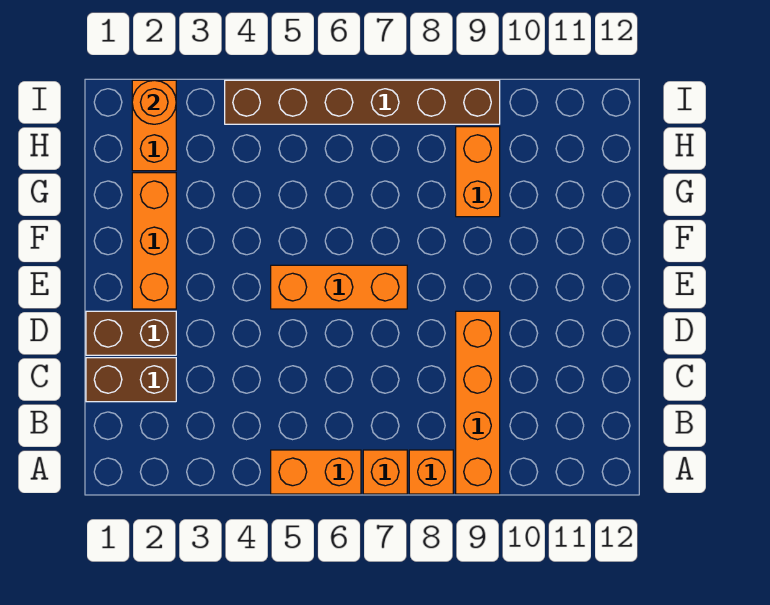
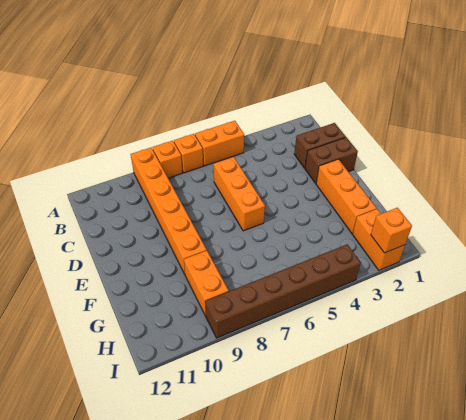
orange brick A9:D9 level 1 -> orange brick A9:F9 level 1
orange brick E5:E7 level 1 -> orange brick C6:E6 level 1
orange round brick I2 level 2 -> orange brick I2 level 2

